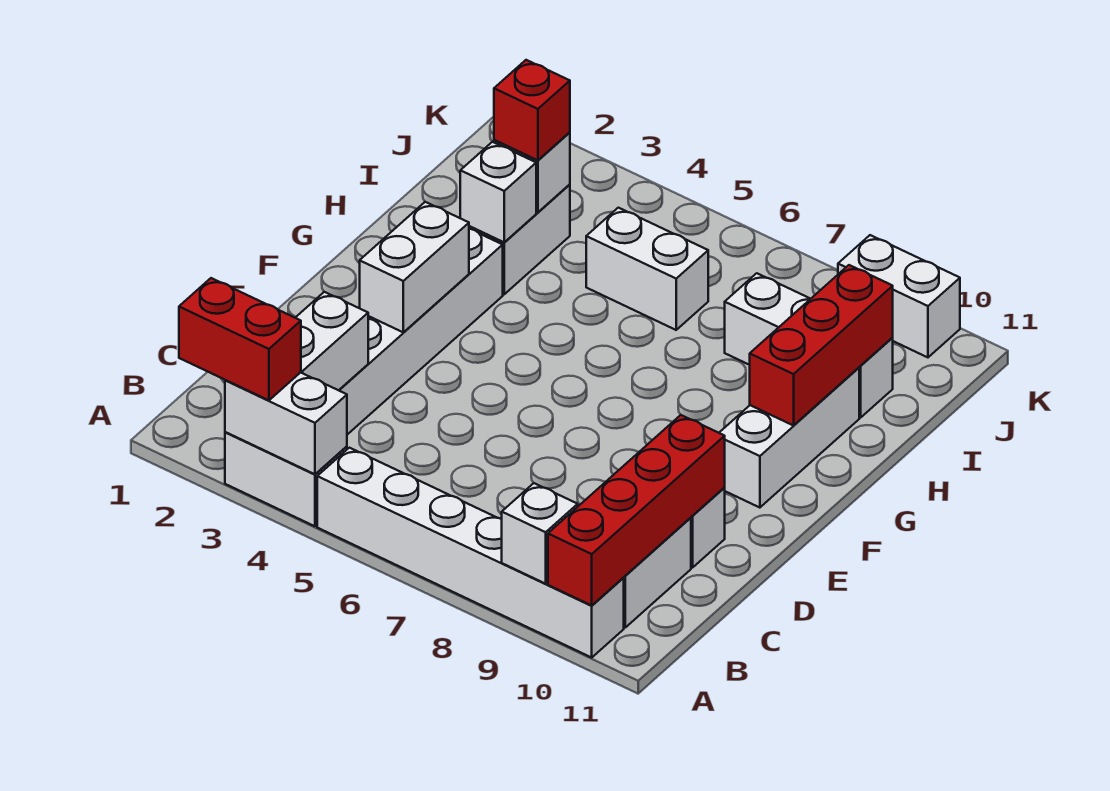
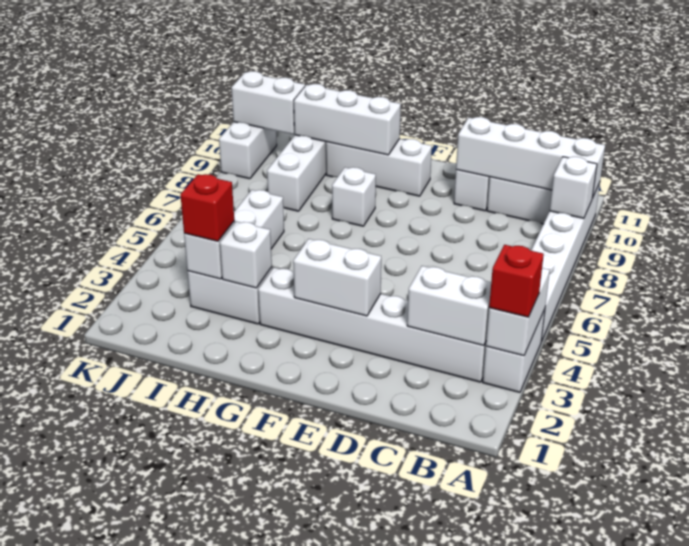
red brick A2:A3 level 3 -> red brick A3 level 3
red brick A10:D10 level 2 -> white brick A10:D10 level 2
none -> white brick G8 level 1
red brick G10:I10 level 2 -> white brick G10:I10 level 2
none -> white brick J10:K10 level 2

